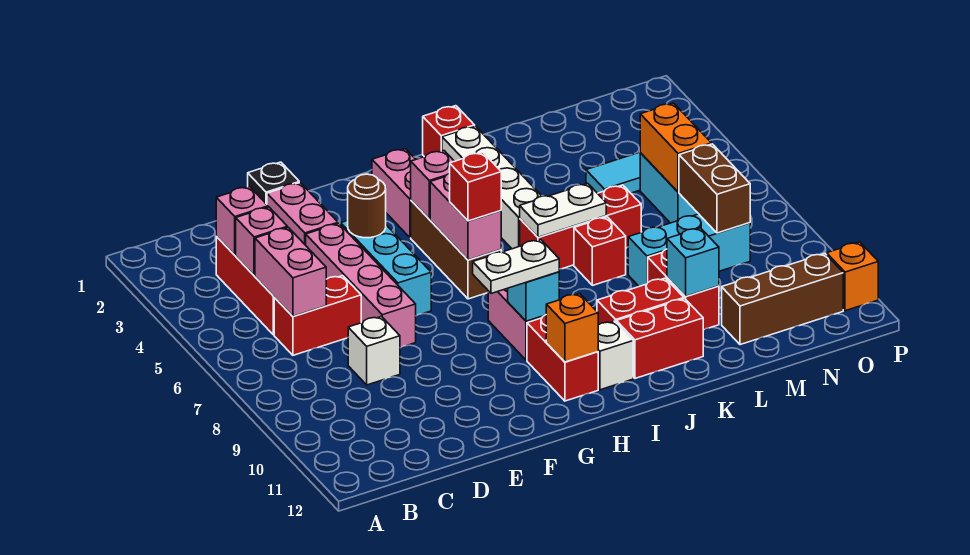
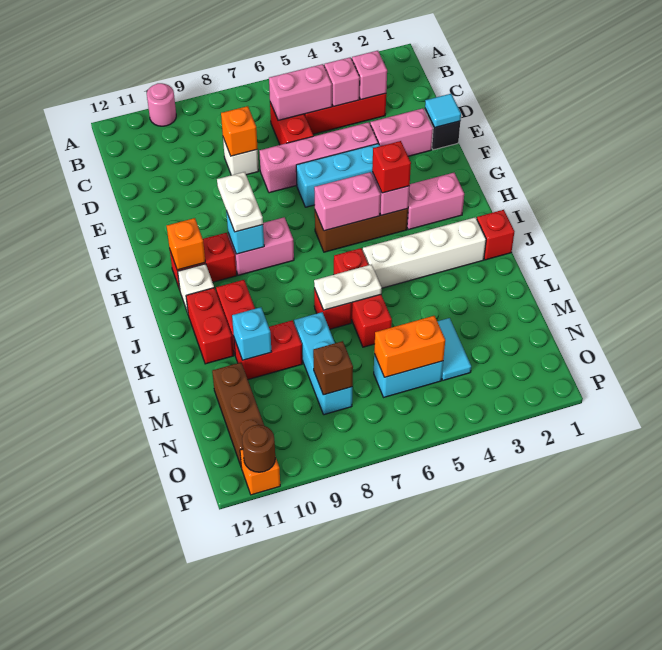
none -> pink round brick A10 level 1
none -> orange brick D8 level 2
none -> cyan tile E1 level 2
brown round brick F4 level 2 -> brown round brick P11 level 2
red brick H6 level 3 -> red brick H4 level 3
white plate J6:K6 level 2 -> white plate K6:K7 level 2
brown brick N7:N8 level 2 -> brown brick N8 level 2

